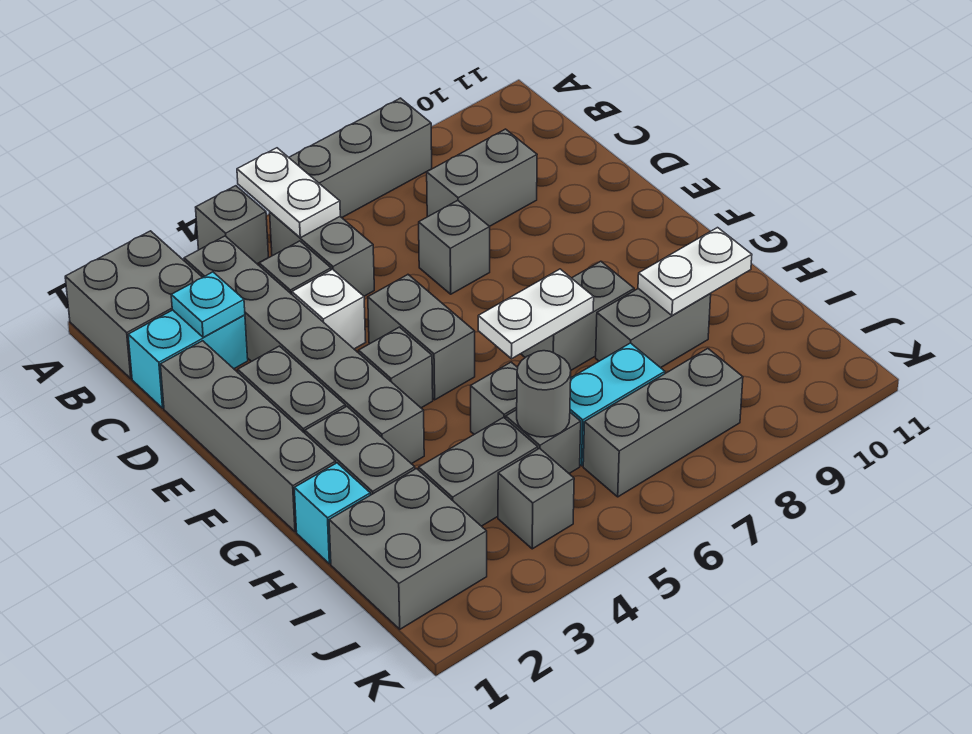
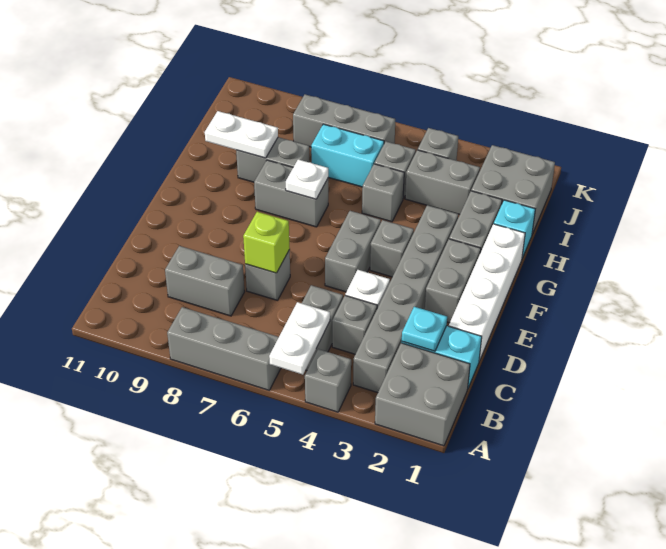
grey brick D1:G1 level 1 -> white brick D1:G1 level 1
none -> lime brick D7 level 2
white plate G6:G7 level 2 -> white plate G7 level 2
grey round brick I5 level 2 -> none

